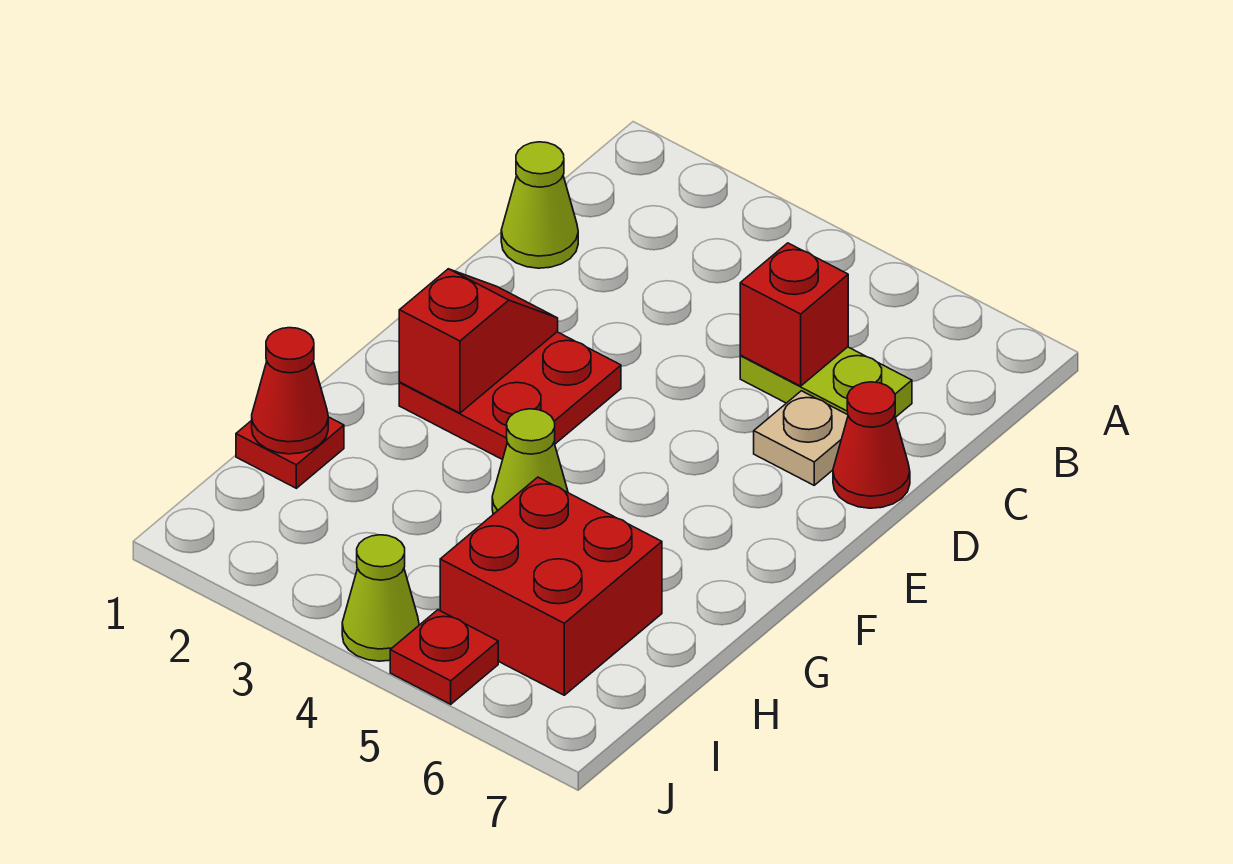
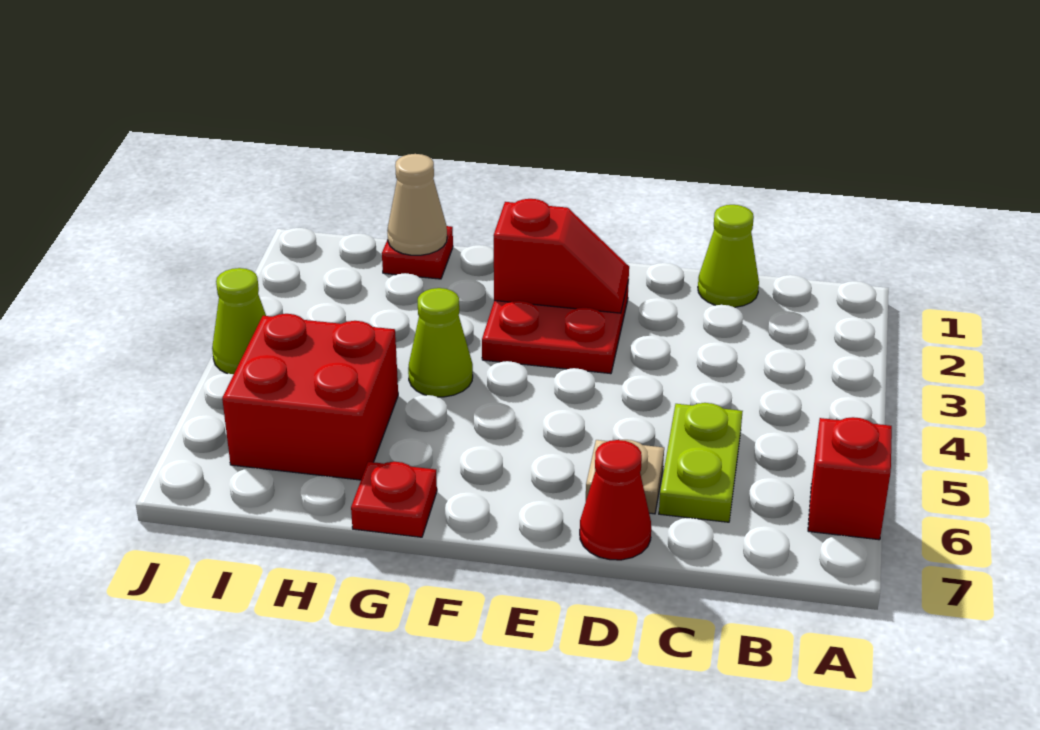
red brick C5 level 2 -> red brick A6 level 1
red cone H1 level 2 -> tan cone H1 level 2
red plate J5 level 1 -> red plate G7 level 1

